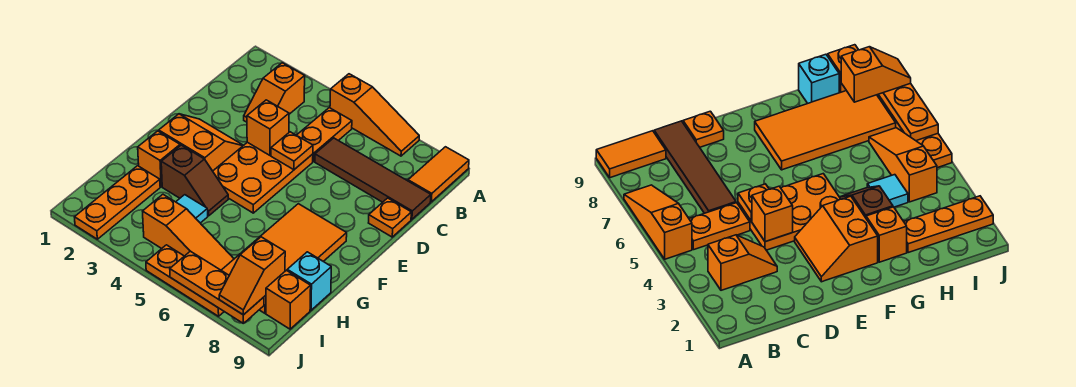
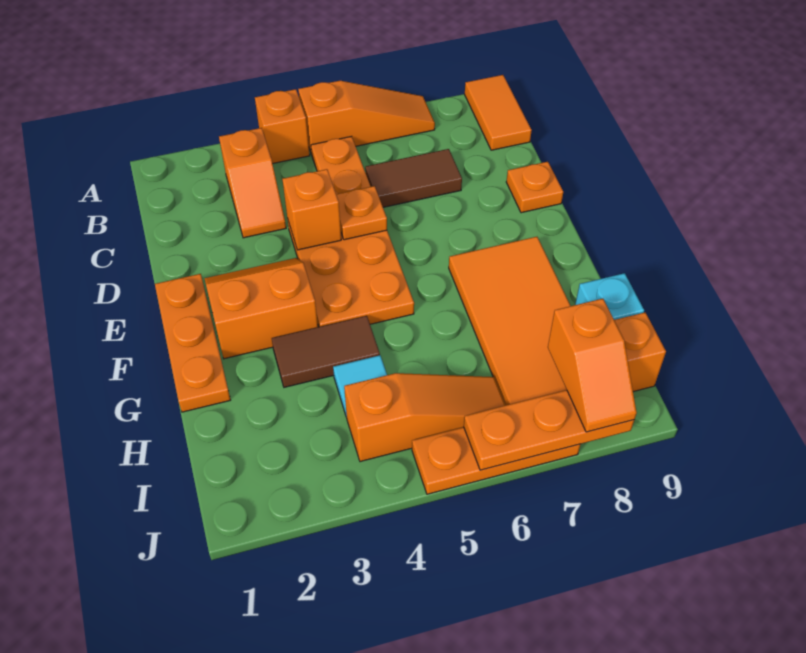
brown tile C6:C9 level 1 -> brown tile C6:C7 level 1
orange brick G2 level 1 -> orange brick A4 level 1
brown slope G3:G4 level 1 top 3 -> brown tile G3:G4 level 1
orange plate H2:J2 level 1 -> orange plate E1:G1 level 1

